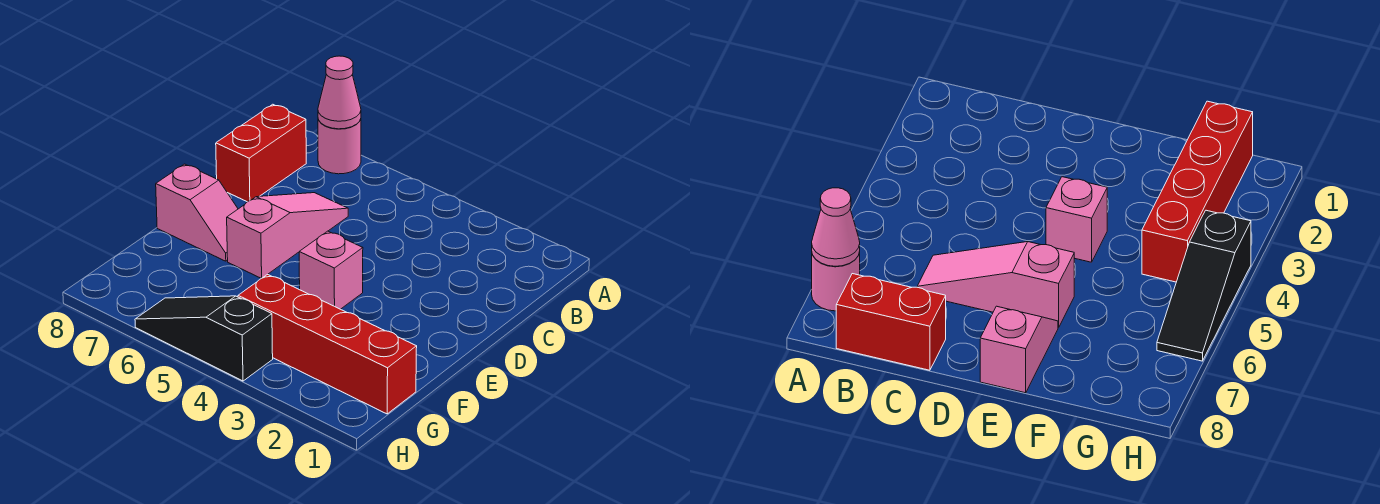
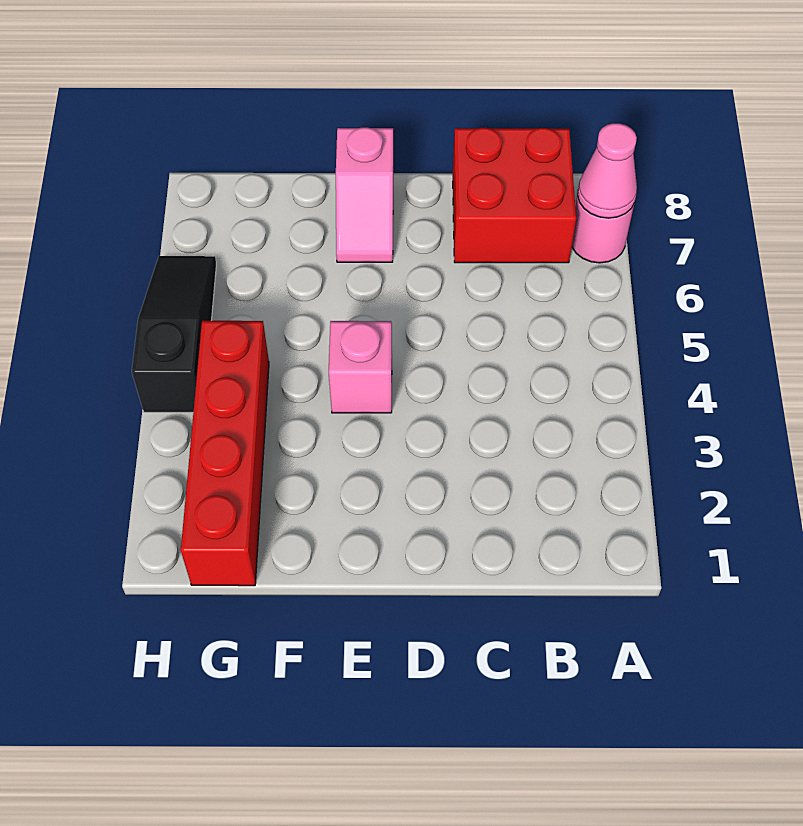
red brick B8:C8 level 1 -> red brick B7:C8 level 1
pink slope C6:E6 level 1 top E -> none

